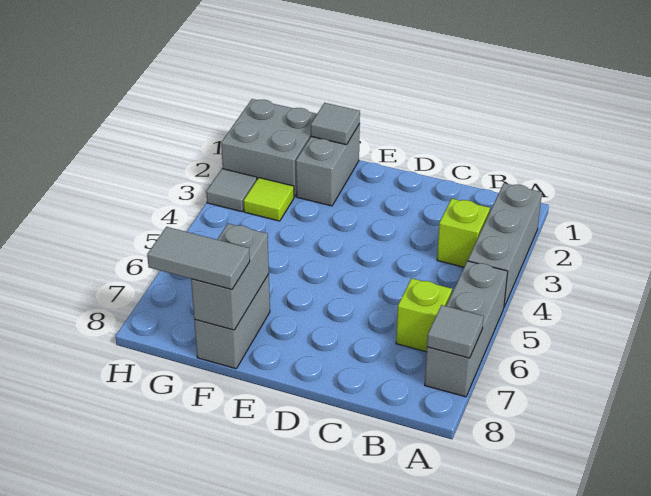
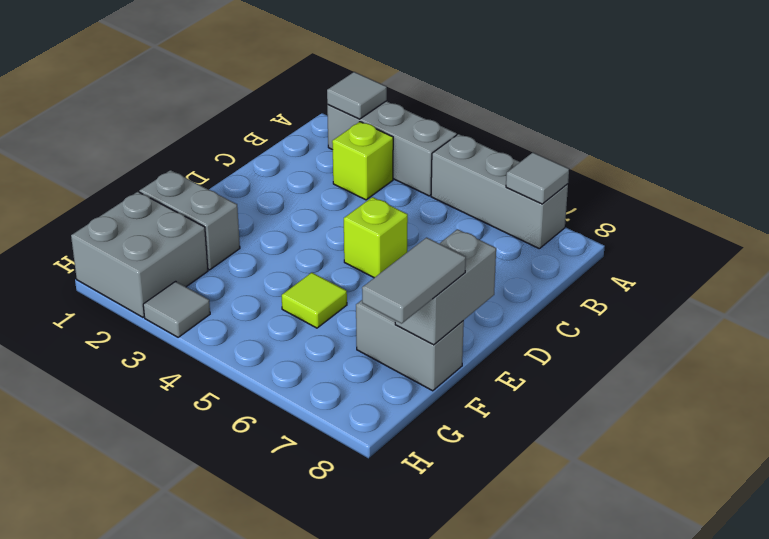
lime brick B6 level 1 -> lime brick D5 level 1
grey tile F1 level 2 -> grey tile A2 level 2
grey brick F7:F8 level 2 -> grey brick E8:F8 level 2
lime tile G3 level 1 -> lime tile F5 level 1

